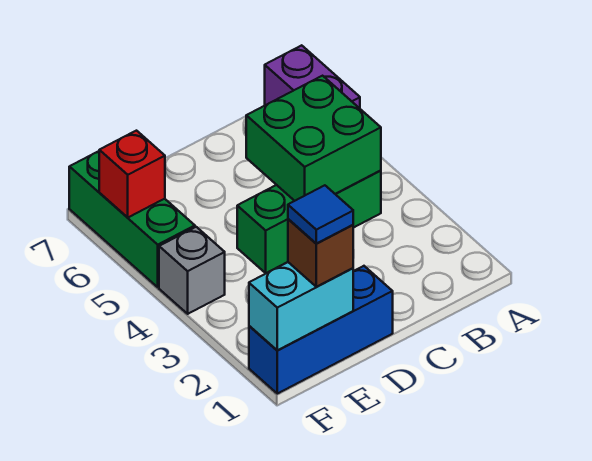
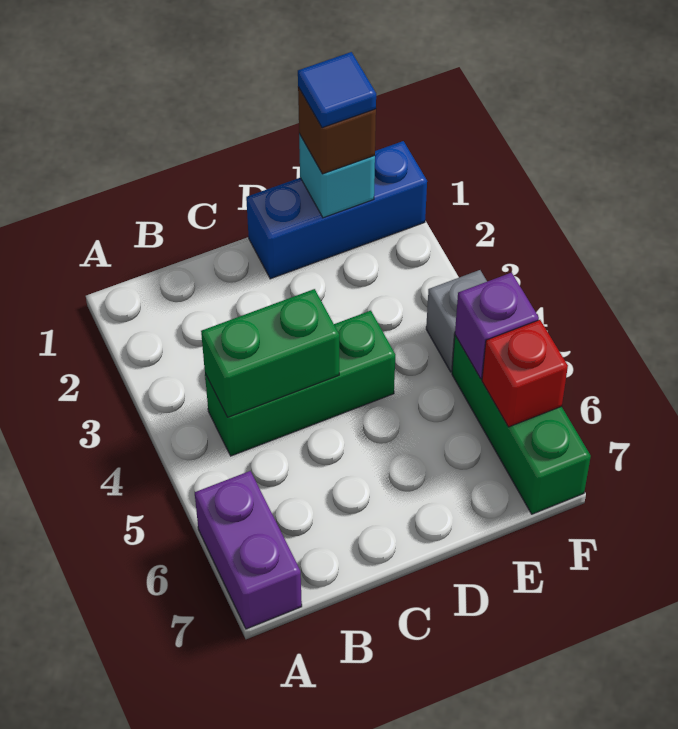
green brick B4:C5 level 2 -> green brick B4:C4 level 2
cyan brick E1:F1 level 2 -> cyan brick E1 level 2
none -> purple brick F5 level 2

